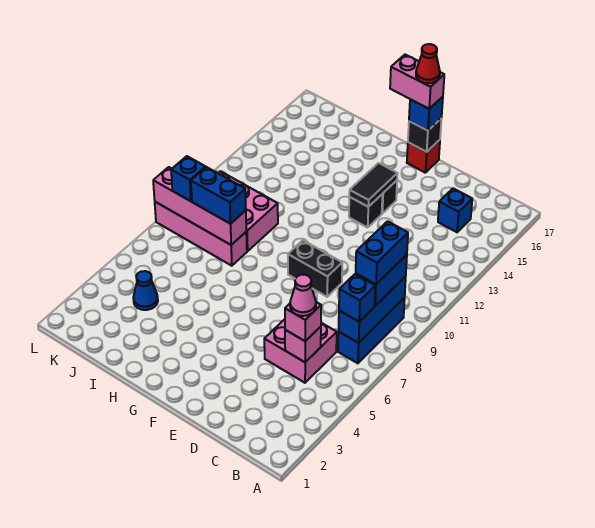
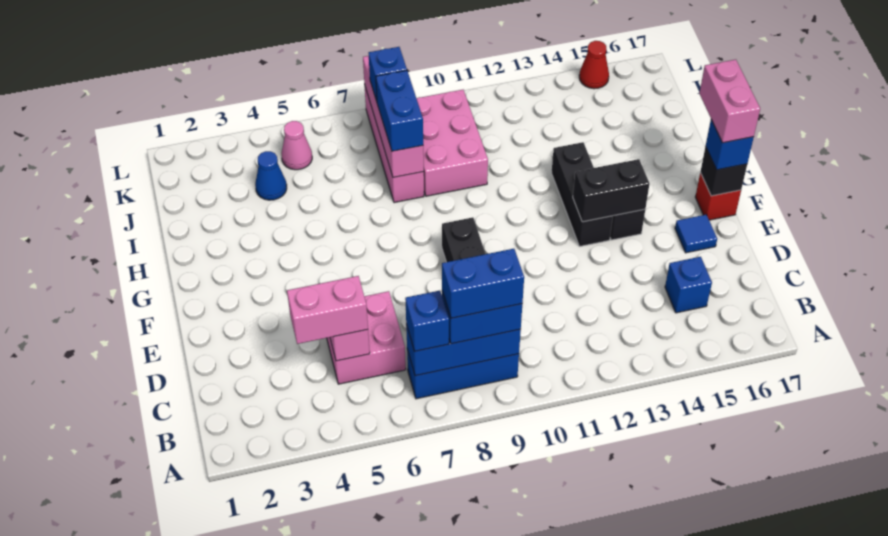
pink brick C5 level 3 -> pink brick C4:C5 level 3
pink cone C5 level 4 -> pink cone K5 level 1
none -> blue tile E16 level 1
black brick F13 level 1 -> black brick F13:H13 level 1
black tile F13:F14 level 2 -> black brick F13:F14 level 2
red cone F17 level 5 -> red cone L15 level 1

